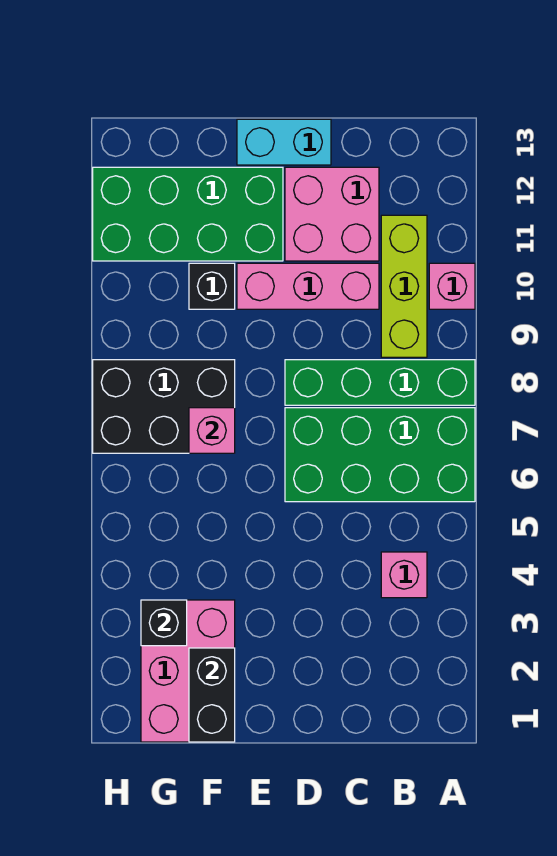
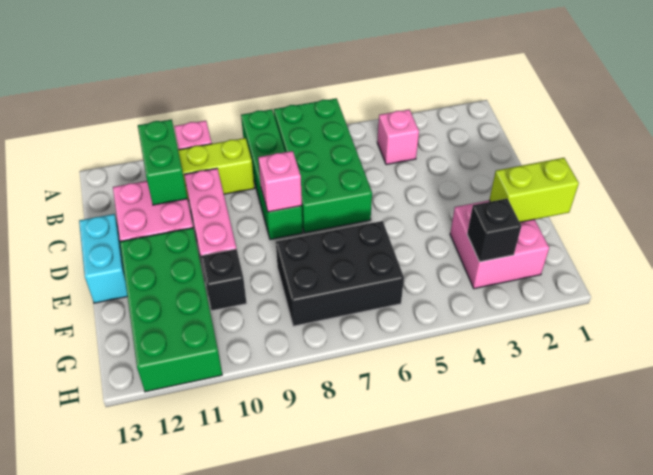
none -> green brick B11:C11 level 2
pink brick F1:G3 level 1 -> pink brick F2:G3 level 1
black brick F1:F2 level 2 -> lime brick F1:F2 level 2
black brick F7:H8 level 1 -> black brick F6:G8 level 1
pink brick F7 level 2 -> pink brick D8 level 2

